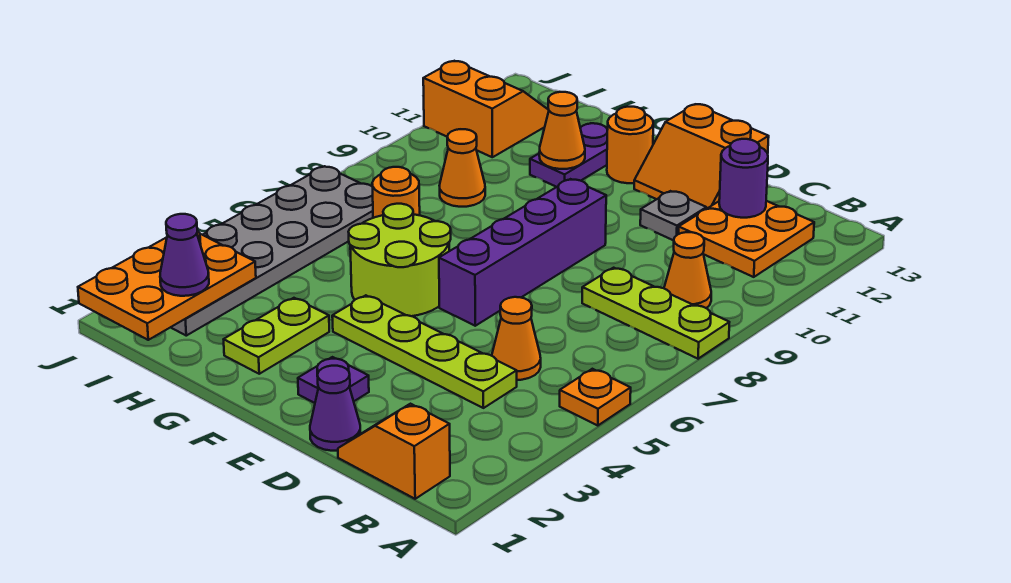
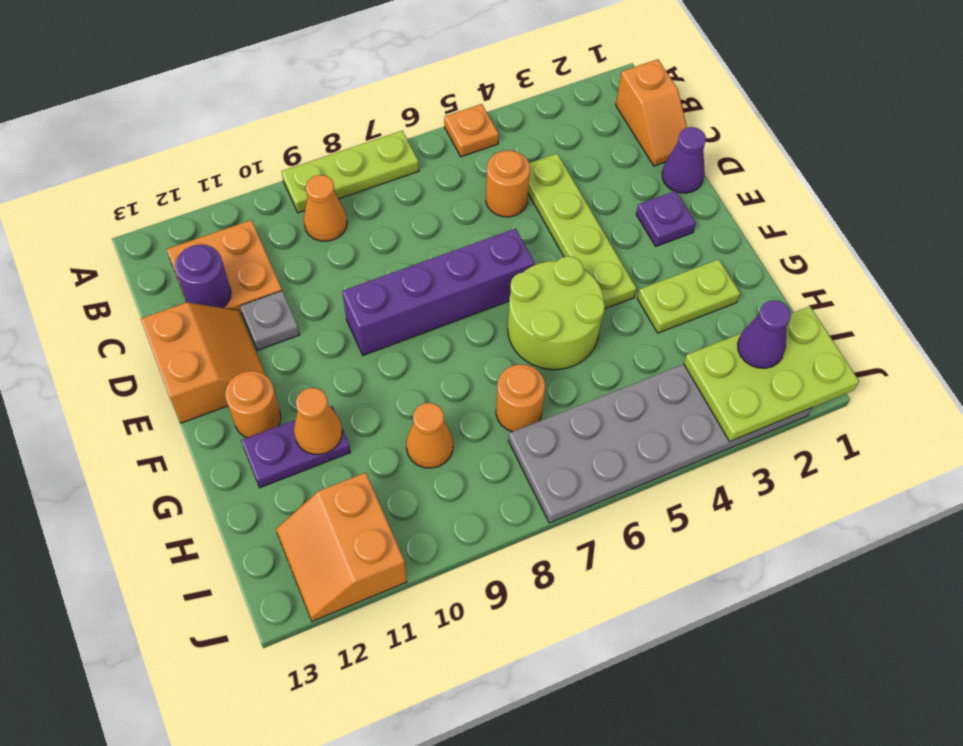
lime plate A8:C8 level 1 -> lime plate A7:A9 level 1
orange cone C5 level 1 -> orange round brick C5 level 1
orange plate I1:J3 level 2 -> lime plate I1:J3 level 2

